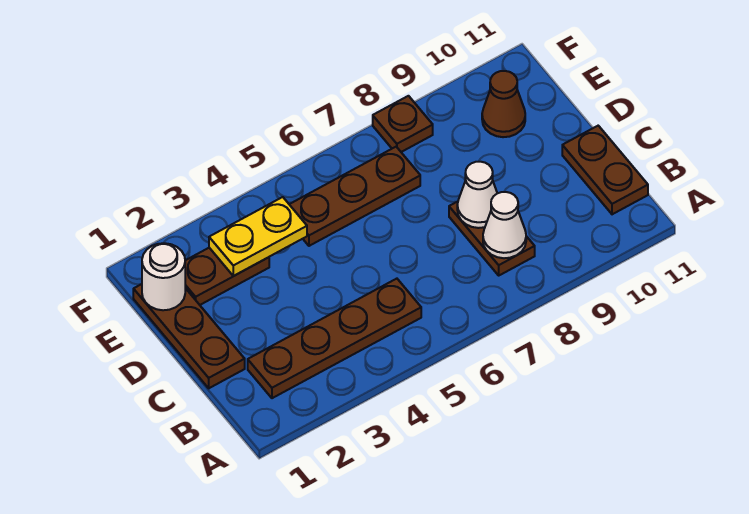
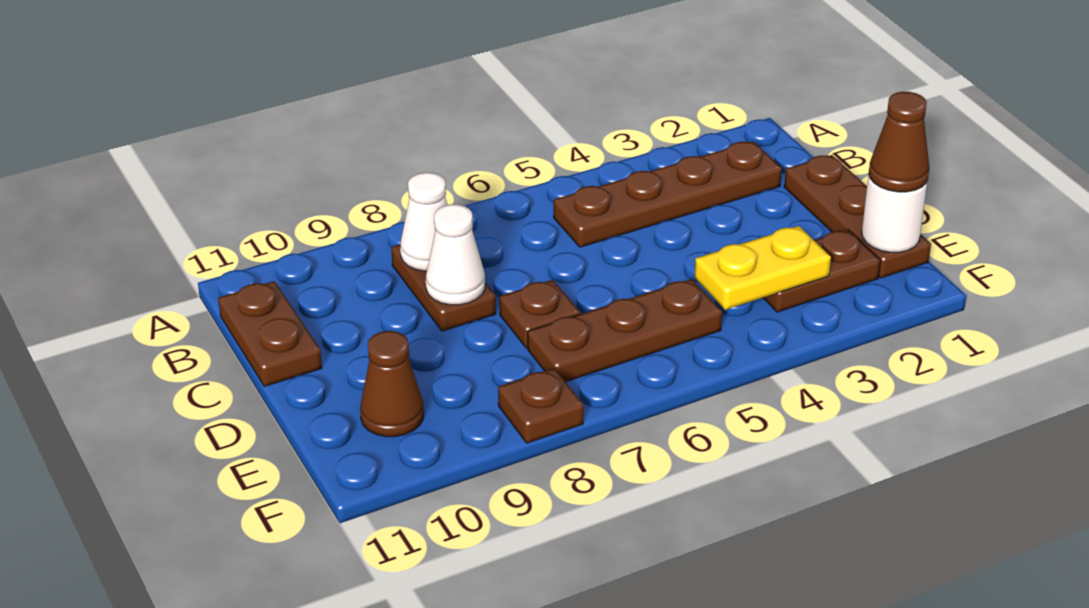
none -> brown plate D7 level 1
none -> brown cone E1 level 3

